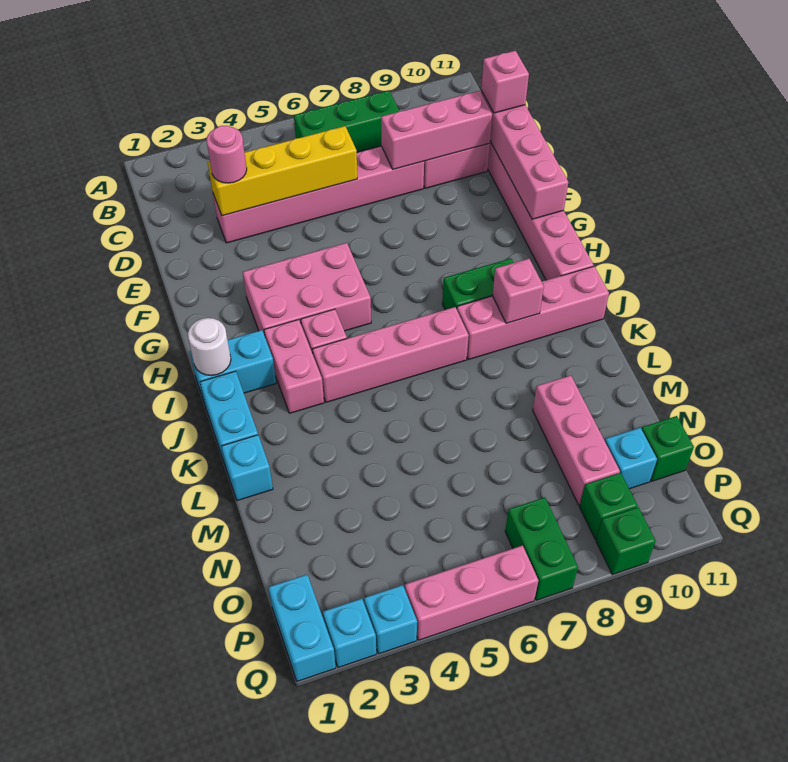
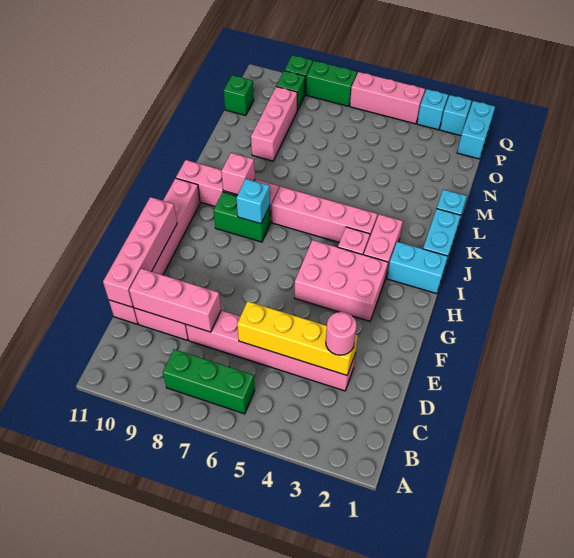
pink brick D11 level 3 -> none
white round brick I1 level 2 -> none
cyan brick O10 level 1 -> cyan brick I8 level 2
green brick P7:Q7 level 1 -> green brick Q7:Q8 level 1

